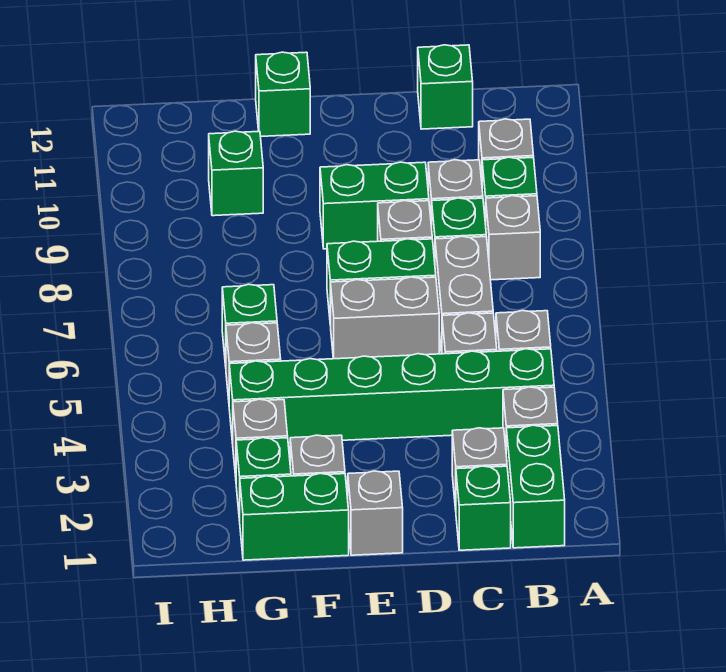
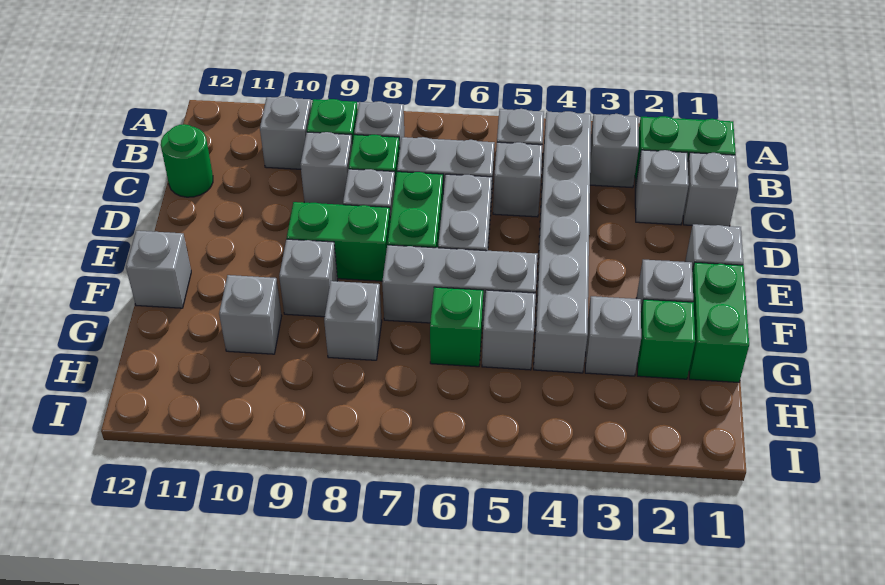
green brick B4:G4 level 1 -> grey brick B4:G4 level 1
green brick C1 level 1 -> grey brick C1 level 1
green brick C12 level 1 -> green round brick C12 level 1
green brick D9:E9 level 1 -> green brick E8:E9 level 1
none -> grey brick F5:F7 level 1
none -> grey brick F9 level 1
green brick F12 level 1 -> grey brick F12 level 1
none -> grey brick G8 level 1
green brick G10 level 1 -> grey brick G10 level 1

